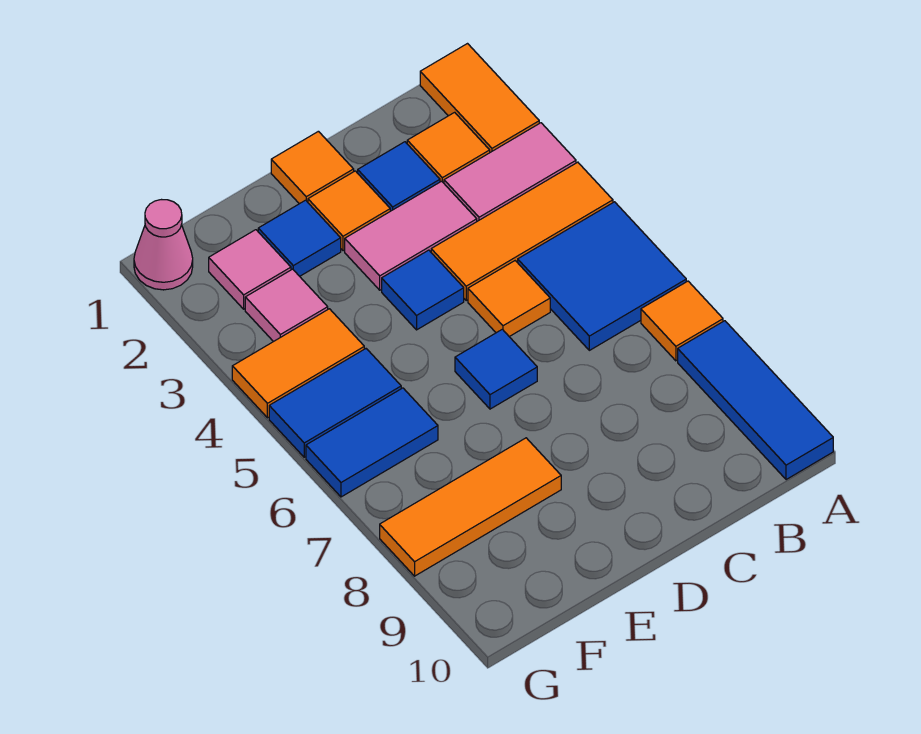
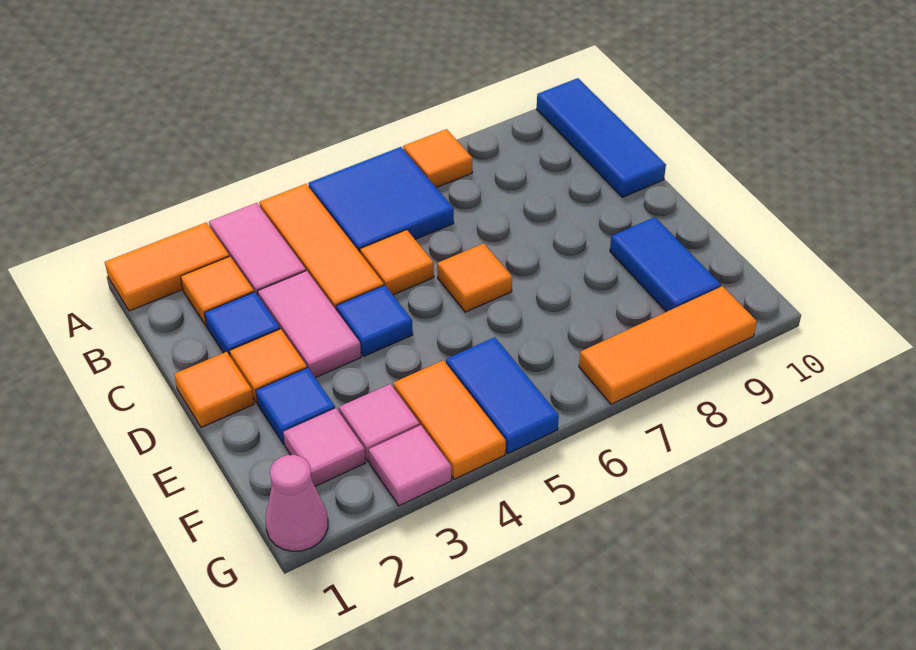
blue tile A8:A10 level 1 -> blue tile A10:C10 level 1
blue tile D6 level 1 -> orange tile D6 level 1
orange tile E8:G8 level 1 -> orange tile G7:G9 level 1
blue tile F6:G6 level 1 -> blue tile E9:F9 level 1
none -> pink tile G3 level 1

